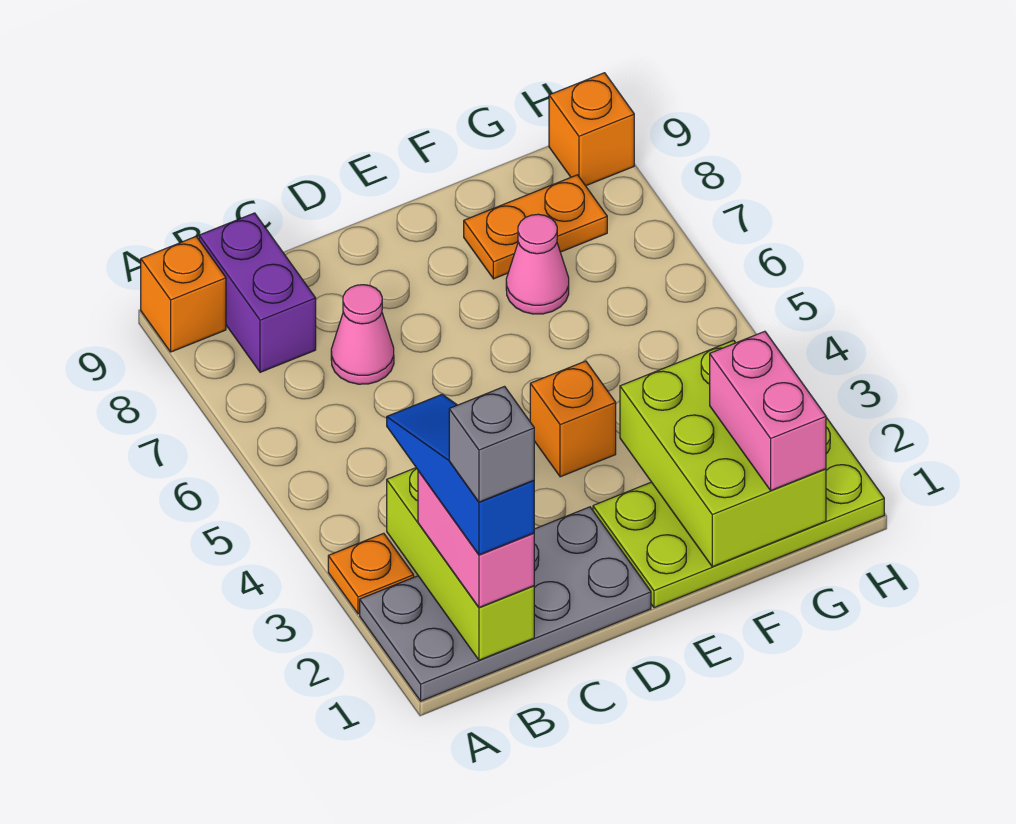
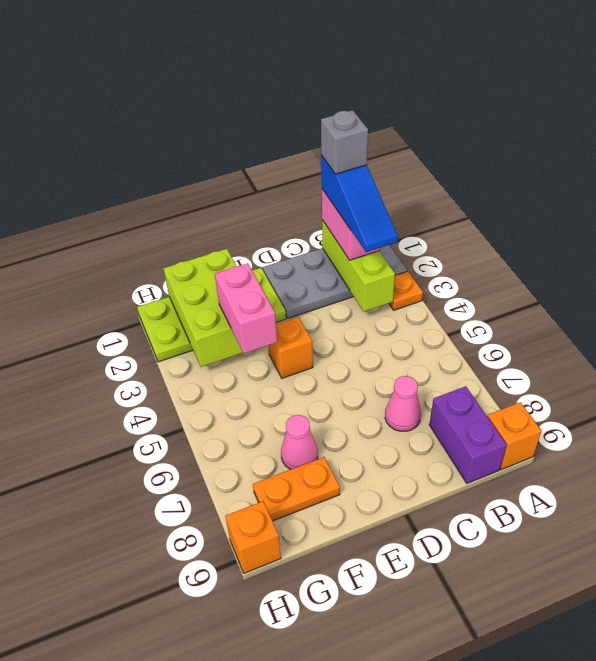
pink brick G1:G2 level 3 -> pink brick F3:F4 level 3

